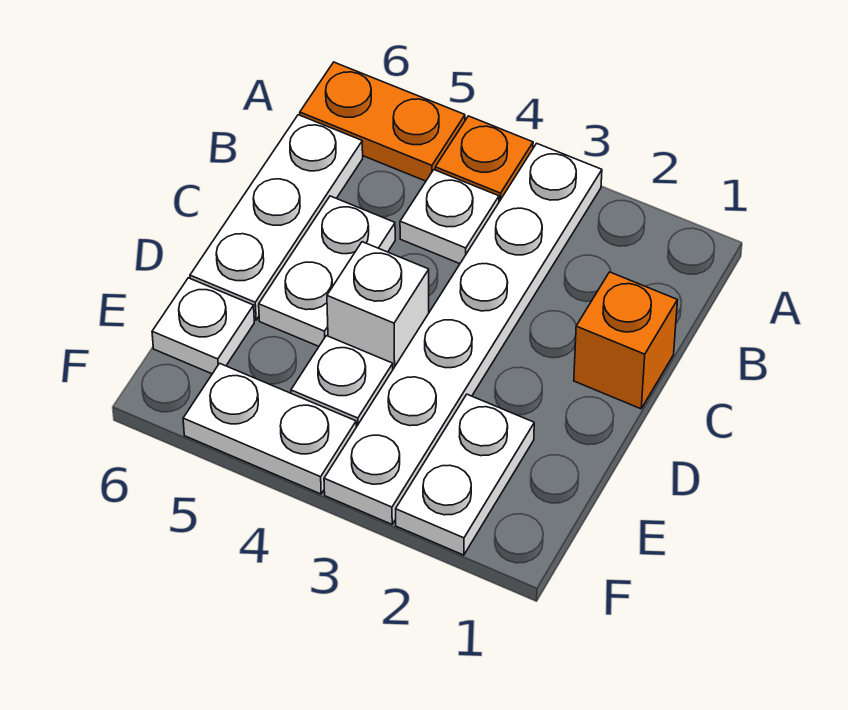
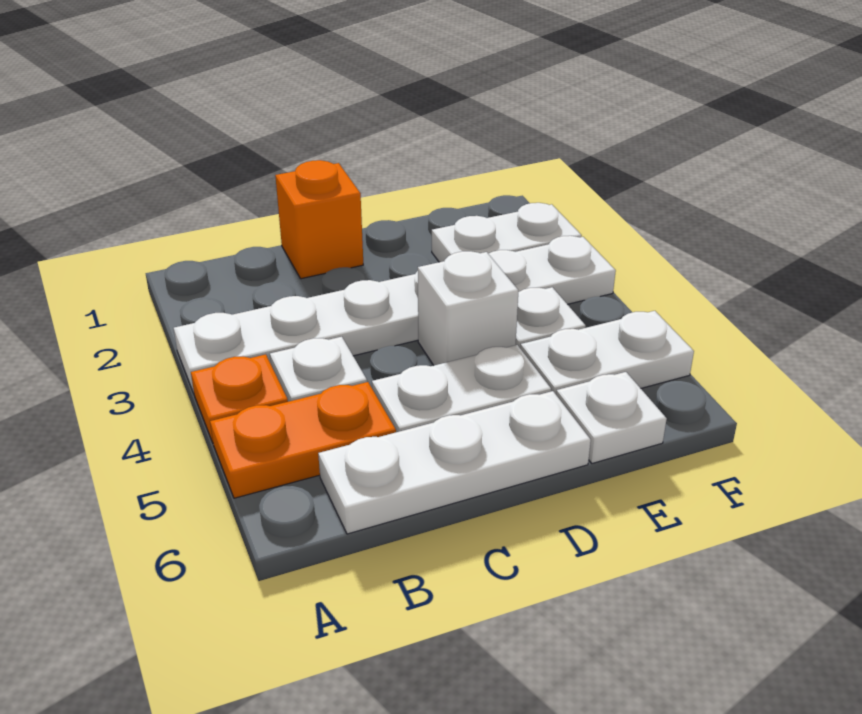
orange plate A5:A6 level 1 -> orange plate A5:B5 level 1
white plate F4:F5 level 1 -> white plate E5:F5 level 1

